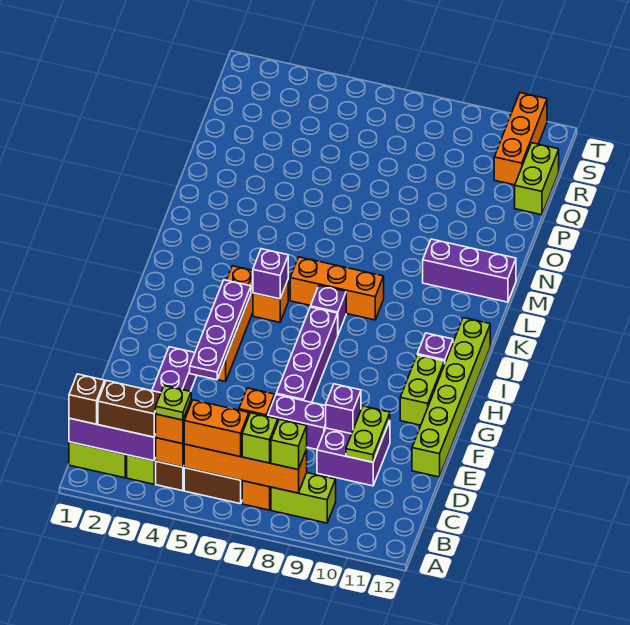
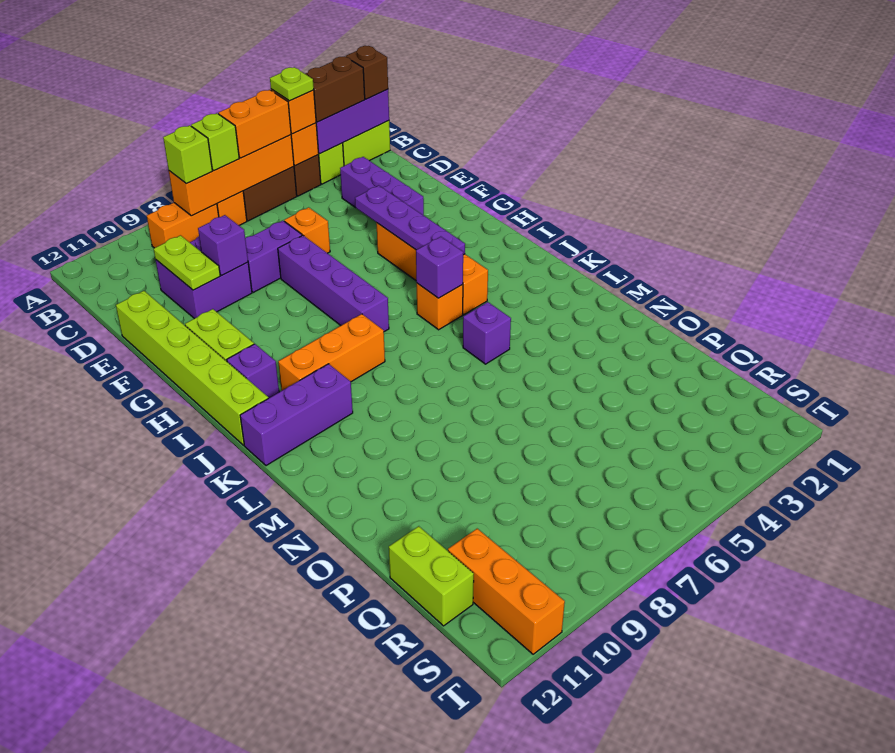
lime brick B8:B9 level 1 -> orange brick B8:B9 level 1
purple brick J7 level 1 -> purple brick L5 level 1
orange brick K6:K8 level 1 -> orange brick J8:J10 level 1
purple brick M10:M12 level 1 -> purple brick K10:K12 level 1

